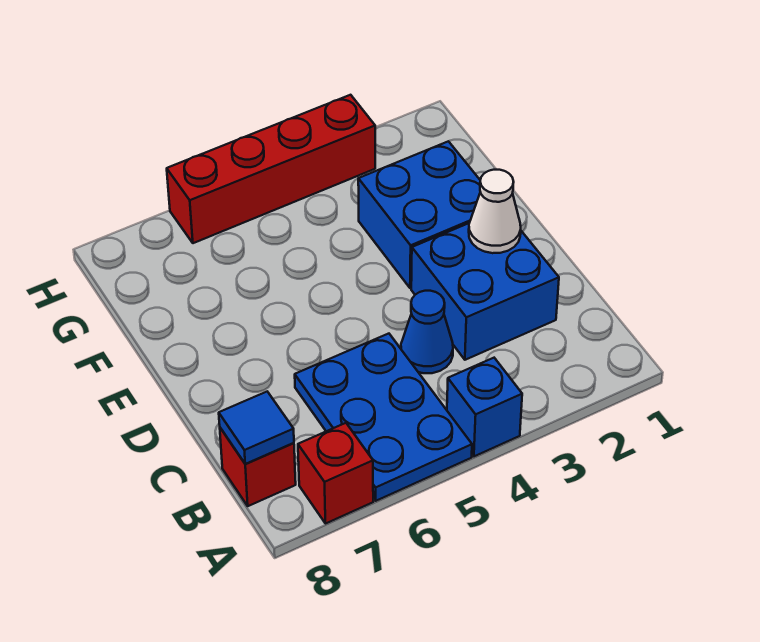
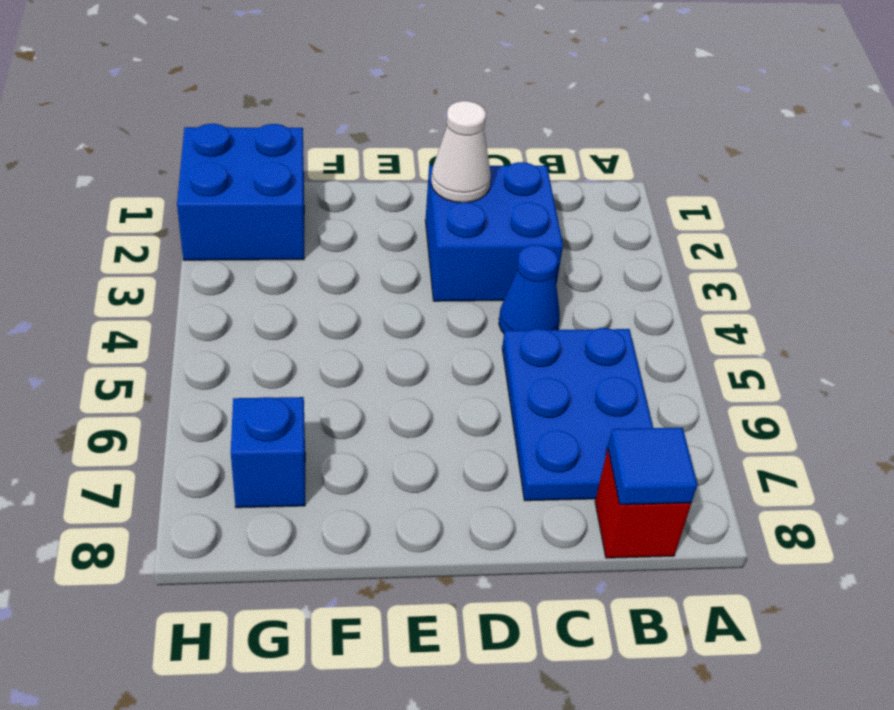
blue brick A4 level 1 -> blue brick G7 level 1
blue plate A5:C6 level 1 -> blue plate B5:C7 level 1
red brick A7 level 1 -> none
blue brick E2:F3 level 1 -> blue brick G1:H2 level 1
red brick H3:H6 level 1 -> none

